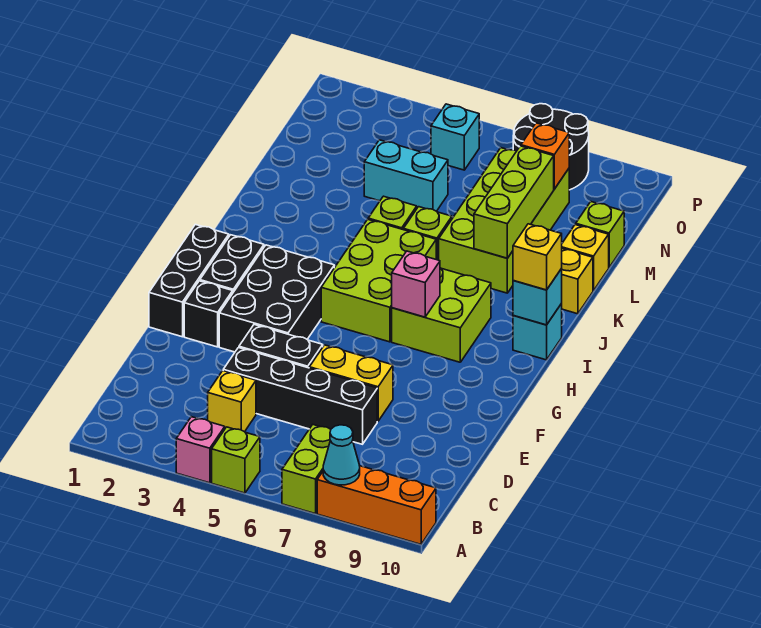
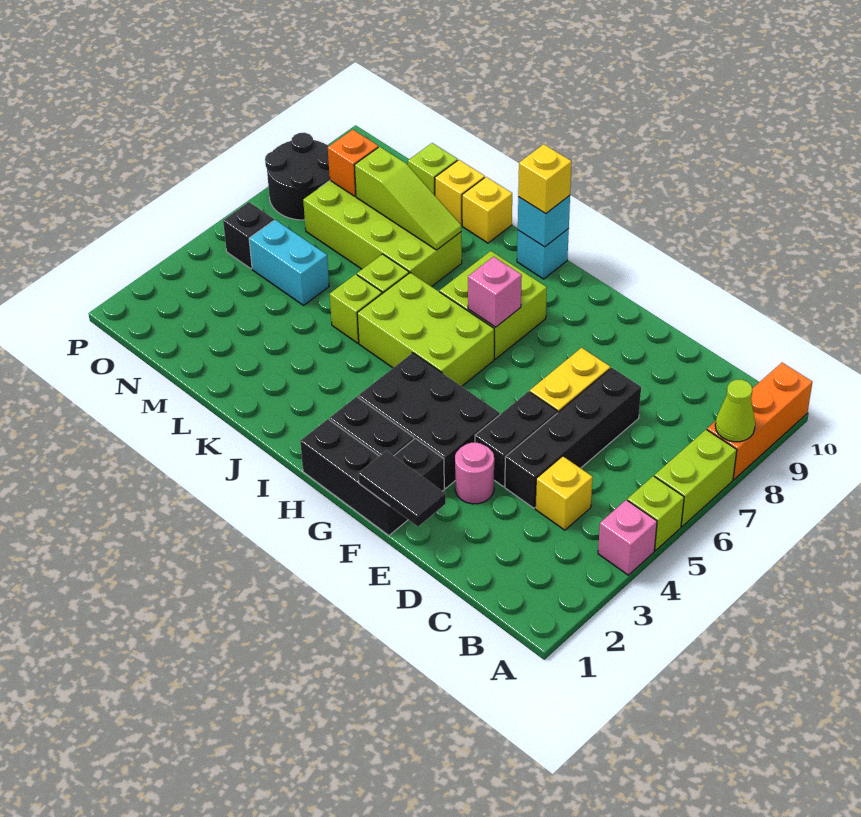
lime brick A7:B7 level 1 -> lime brick A6:A7 level 1
cyan cone A8 level 2 -> lime cone A8 level 2
none -> black tile E1:F1 level 2
none -> pink round brick E3 level 1
lime brick K8:M8 level 2 -> lime slope K8:M8 level 2 top M
cyan brick M4:M5 level 1 -> cyan brick M5:N5 level 1
cyan brick O5 level 1 -> black brick O5 level 1

